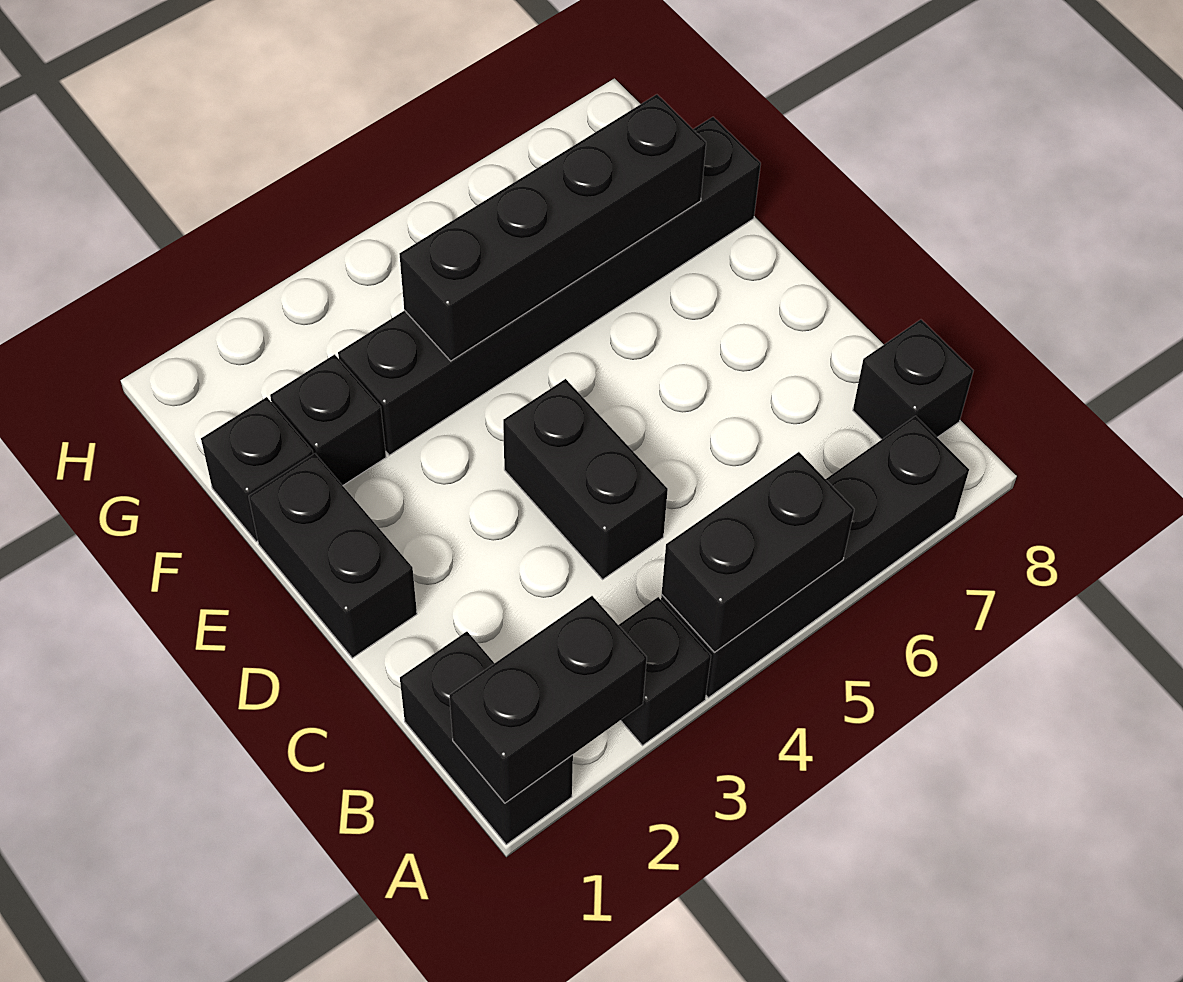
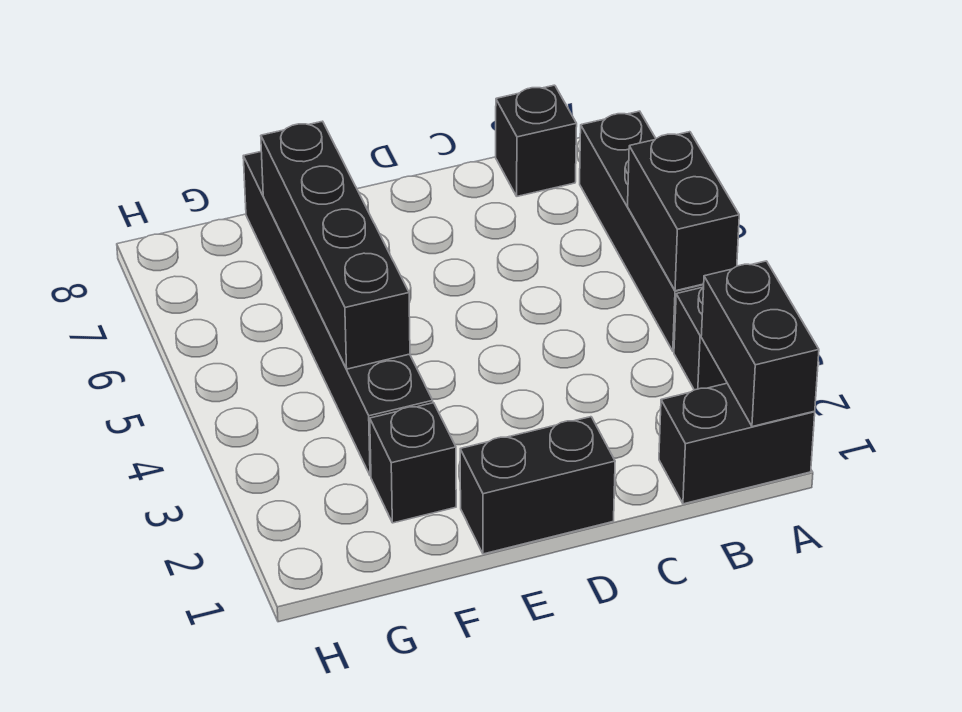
black brick C4:D4 level 1 -> none
black brick F1 level 1 -> none

